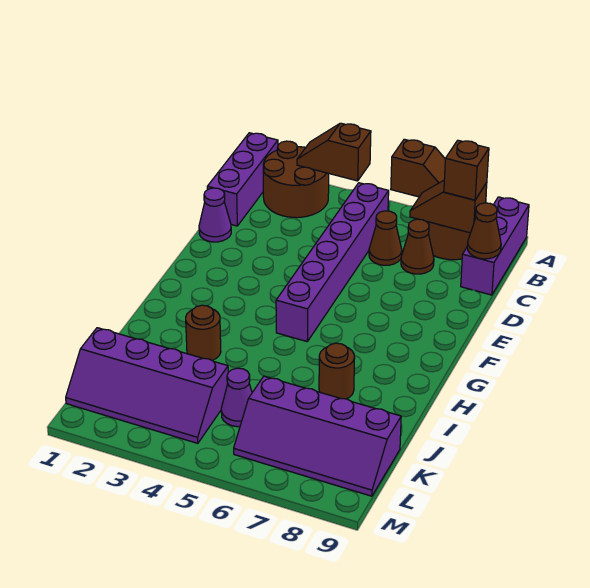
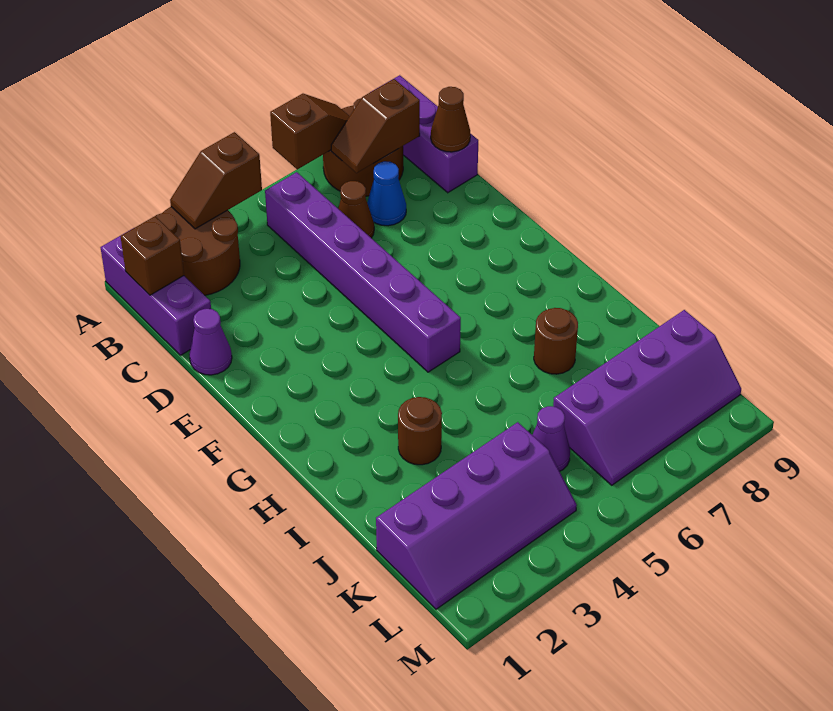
brown brick B8 level 3 -> brown brick B1 level 2
brown cone C7 level 1 -> blue cone C7 level 1

